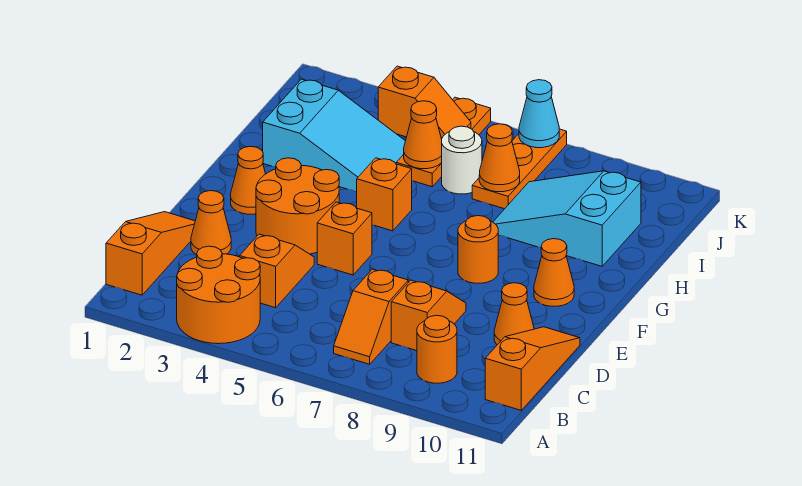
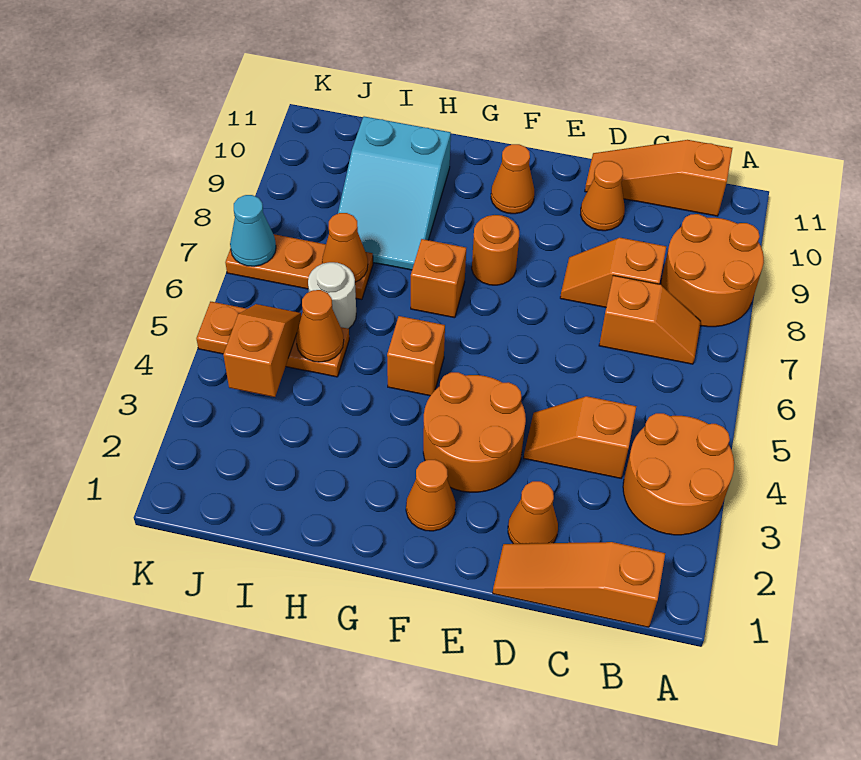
orange round brick B9 level 1 -> orange round brick A8:B9 level 1
orange brick E5 level 1 -> orange brick G7 level 1
cyan slope H2:I4 level 1 top 2 -> none

